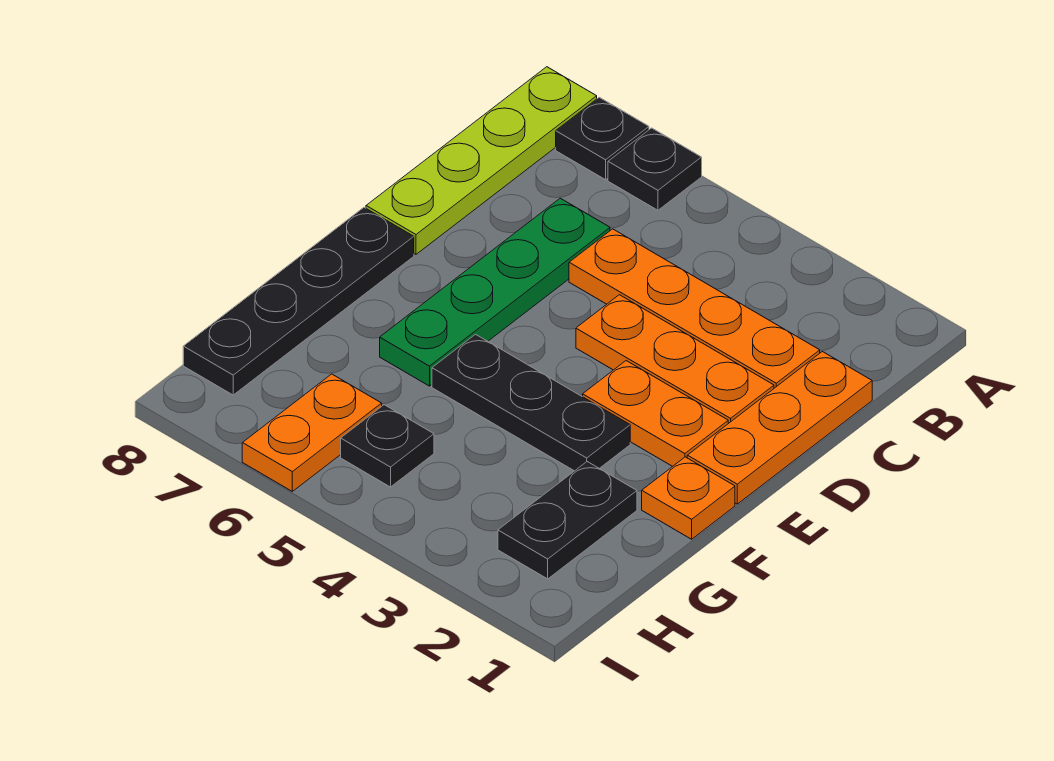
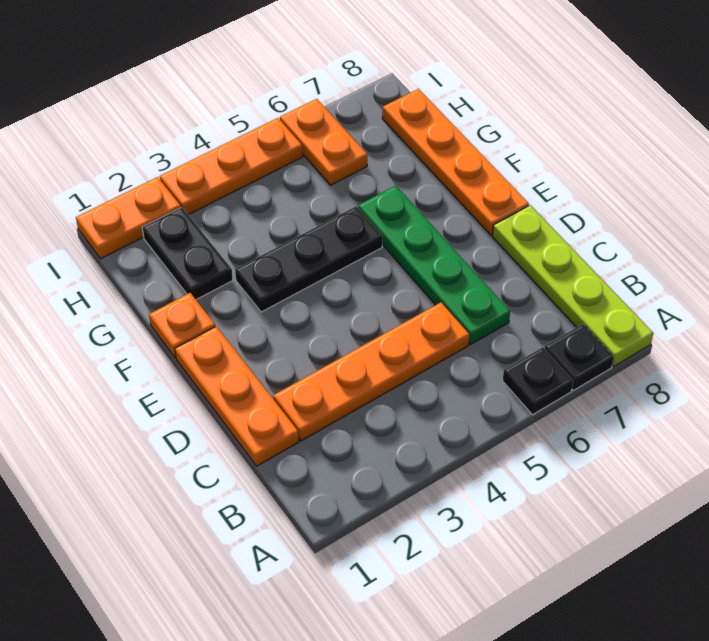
orange plate D2:D4 level 1 -> orange plate I3:I5 level 1
orange plate E2:E3 level 1 -> orange plate I1:I2 level 1
black plate E8:H8 level 1 -> orange plate E8:H8 level 1
black plate H5 level 1 -> none

